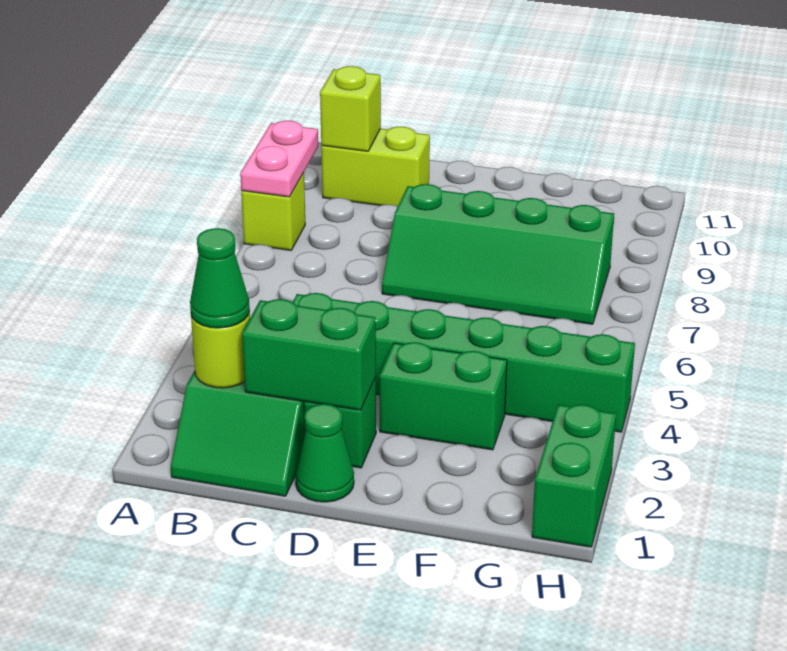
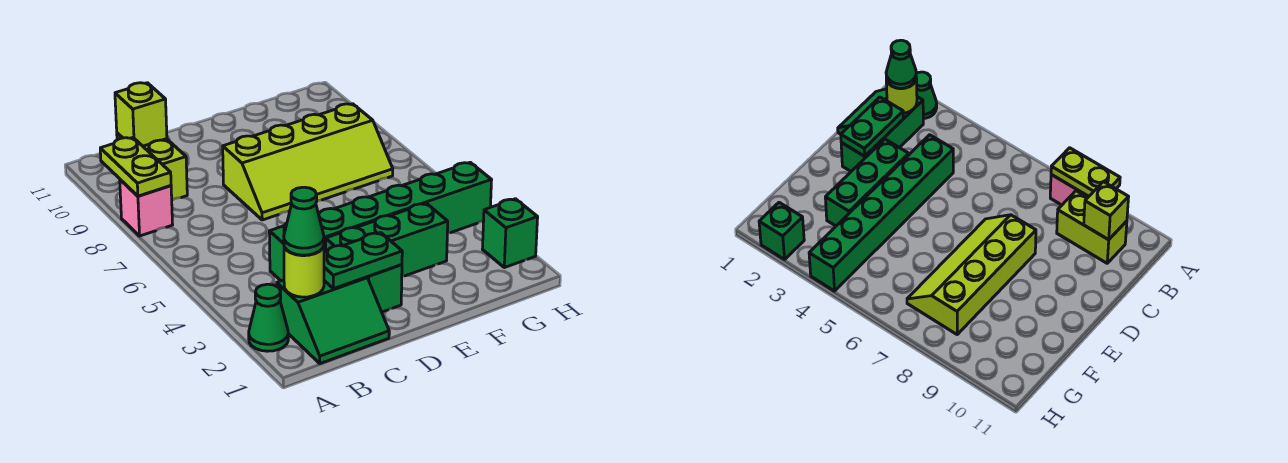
lime brick A8 level 1 -> pink brick A8 level 1
pink plate A8:A9 level 2 -> lime plate A8:A9 level 2
lime brick B10:C10 level 1 -> lime brick B9:B10 level 1
green brick C2:D2 level 2 -> green plate C2:D2 level 2
green cone D1 level 1 -> green cone A2 level 1
green slope D7:G8 level 1 top 8 -> lime slope D7:G8 level 1 top 8
green brick E3:F3 level 1 -> green brick D3:F3 level 1
green brick H1:H2 level 1 -> green brick H2 level 1

